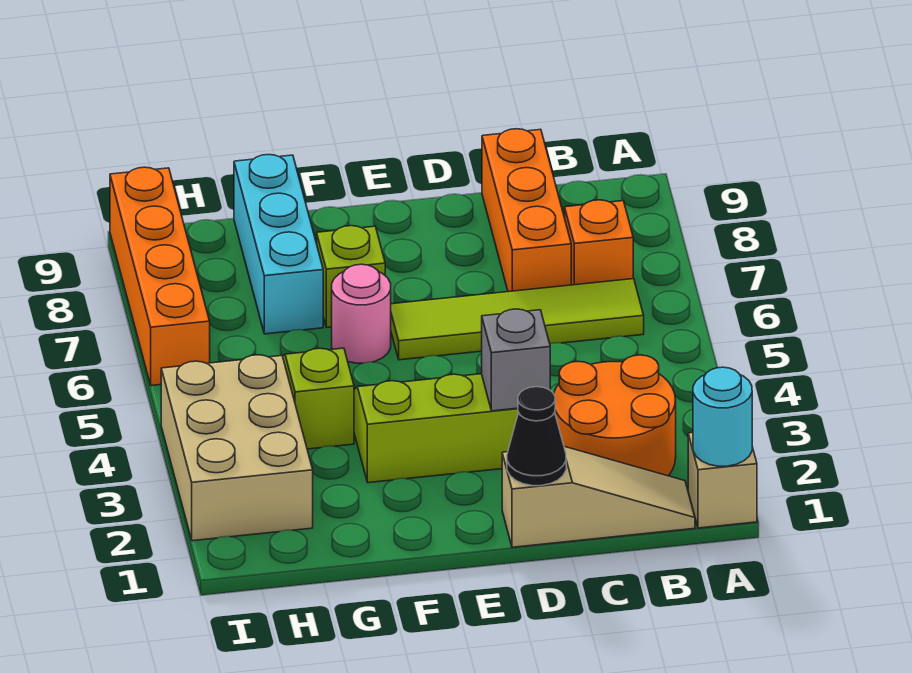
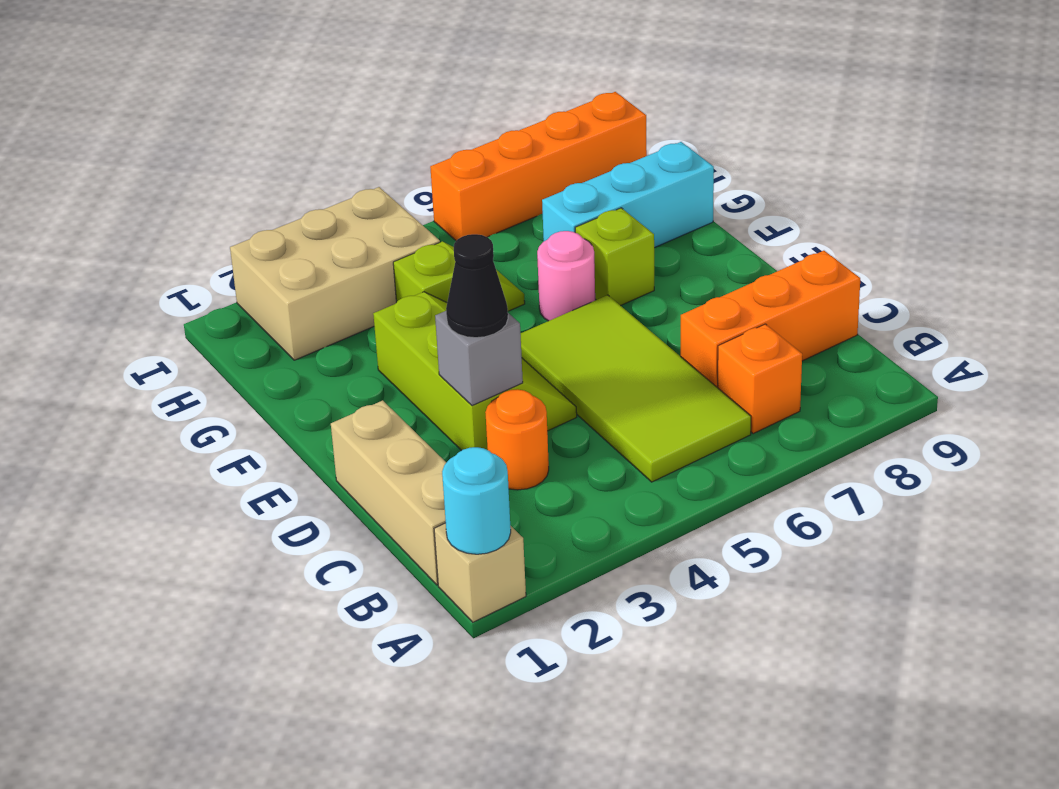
tan slope B1:D1 level 1 top D -> tan brick B1:D1 level 1
orange round brick B2:C3 level 1 -> orange round brick C3 level 1
lime tile B6:E6 level 1 -> lime tile B5:E6 level 1
black cone D1 level 2 -> black cone D3 level 3

